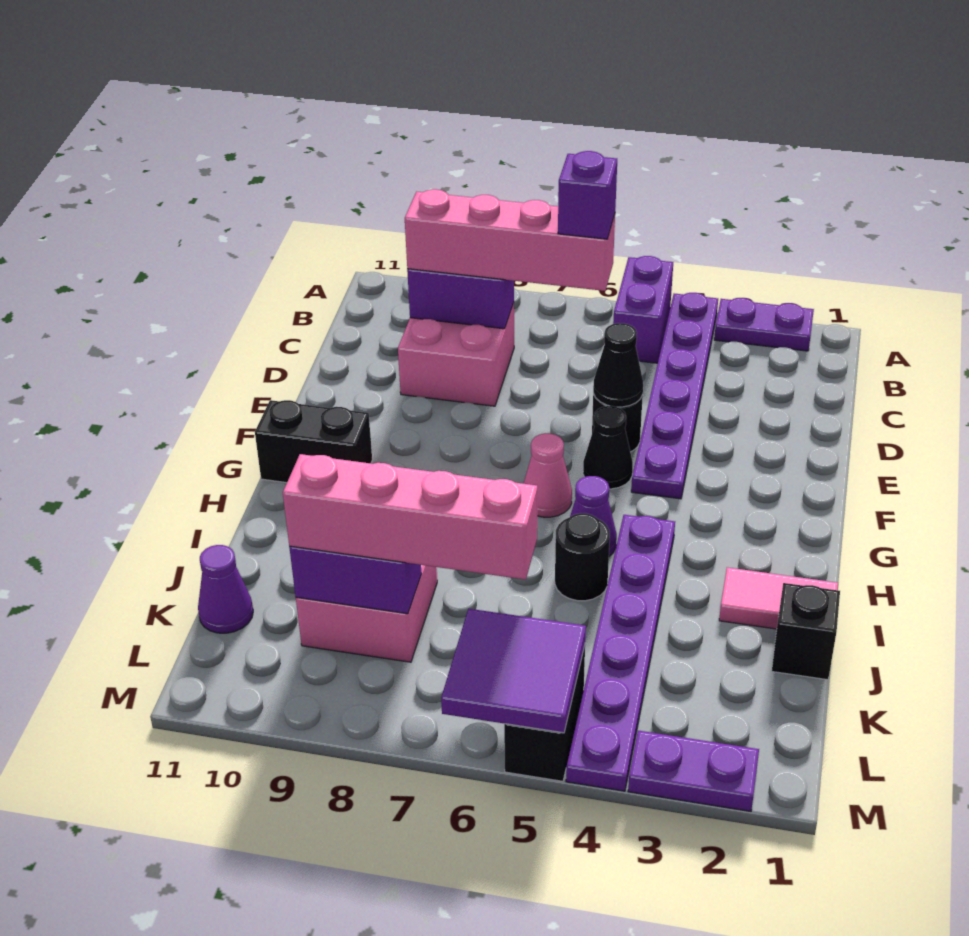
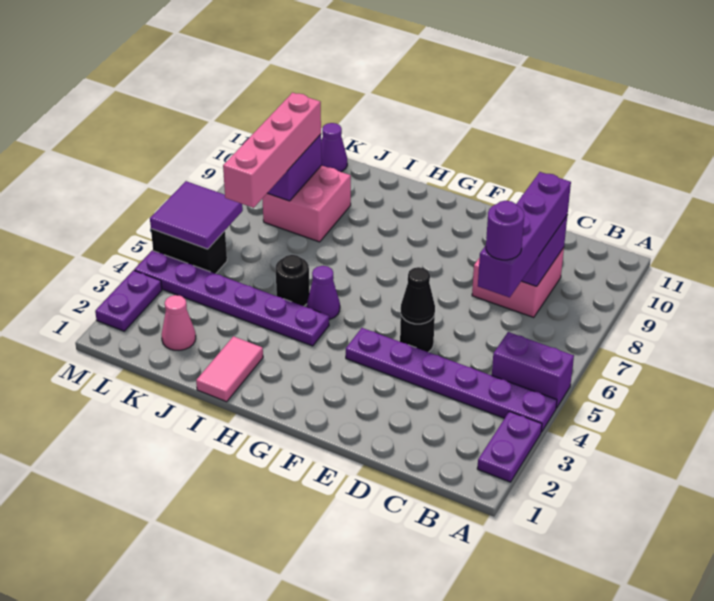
pink brick C6:C9 level 3 -> purple brick C6:C9 level 3
purple brick C6 level 4 -> purple round brick C6 level 4
black cone F5 level 1 -> none
pink cone G6 level 1 -> pink cone K2 level 1
black brick G10:G11 level 1 -> none
black brick J1 level 1 -> none

